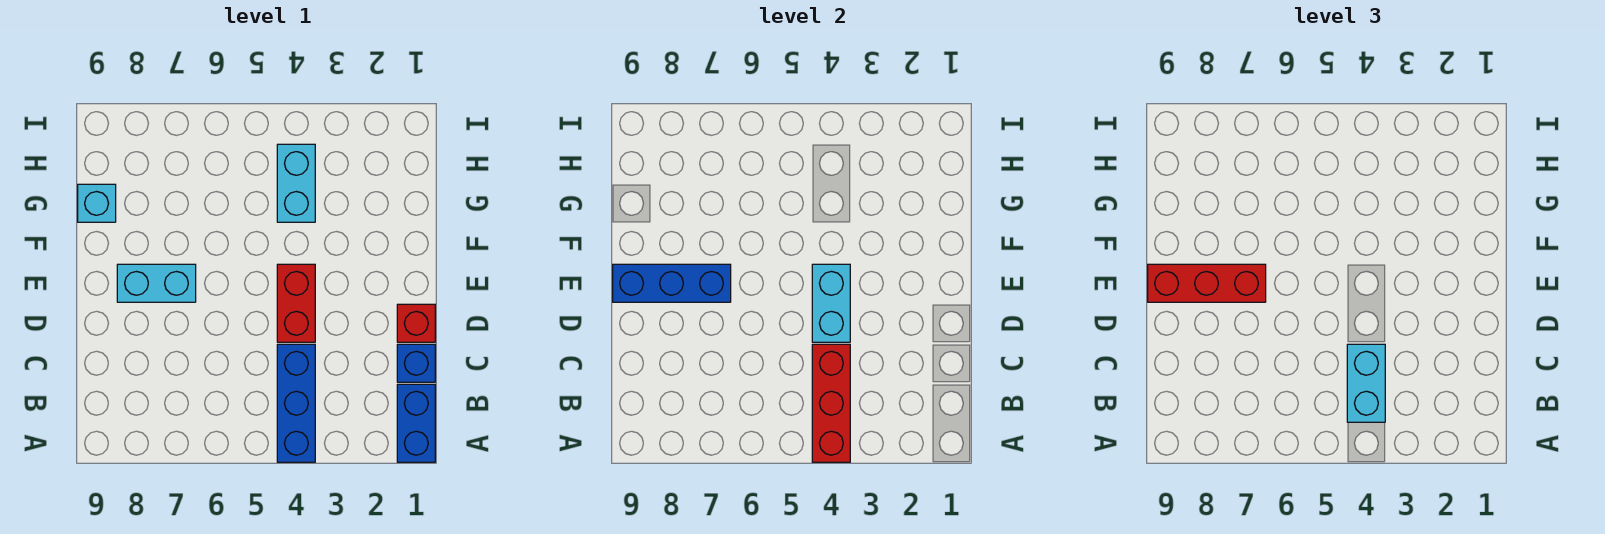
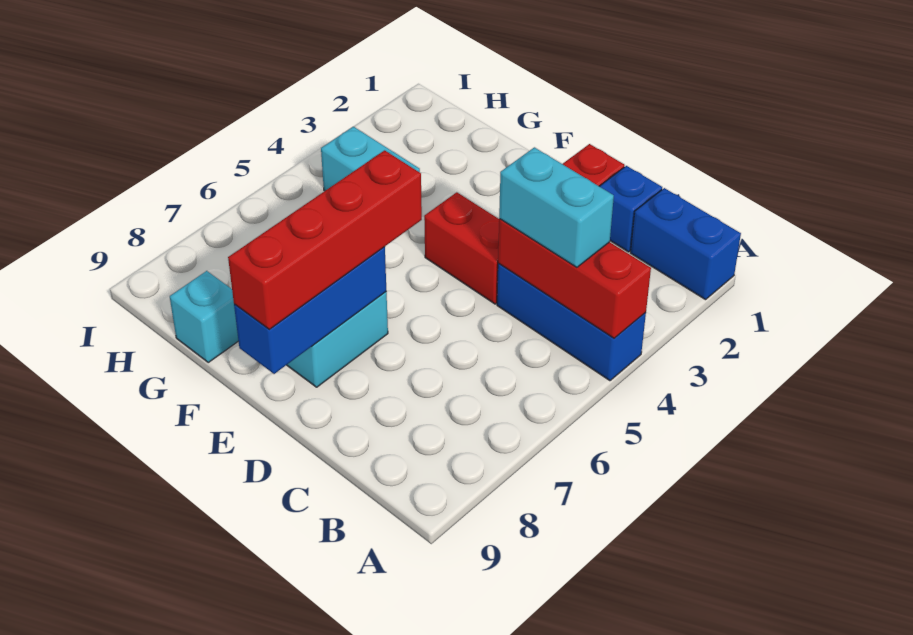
cyan brick D4:E4 level 2 -> none
red brick E7:E9 level 3 -> red brick E6:E9 level 3

